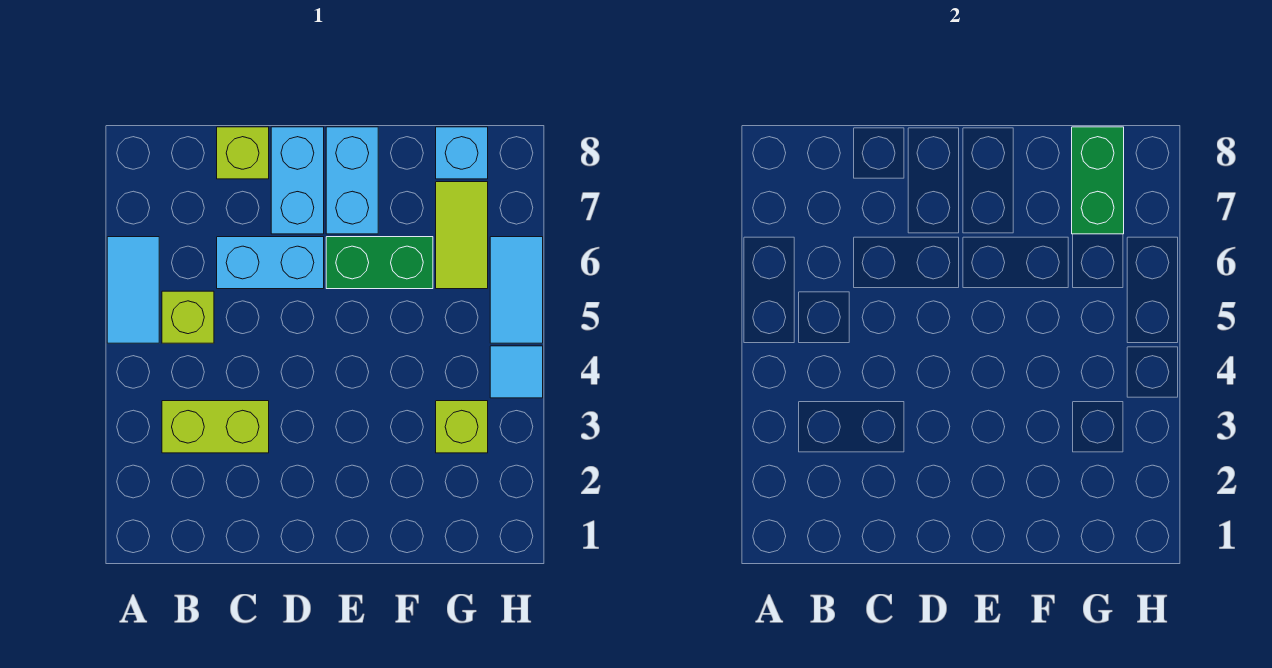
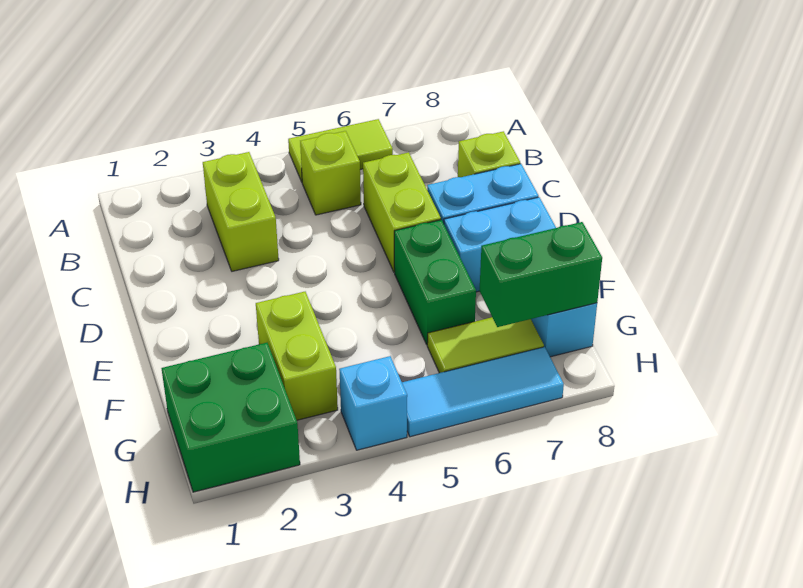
cyan tile A5:A6 level 1 -> lime tile A5:A6 level 1
cyan brick C6:D6 level 1 -> lime brick C6:D6 level 1
none -> green brick G1:H2 level 1
lime brick G3 level 1 -> lime brick F3:G3 level 1
cyan tile H4 level 1 -> cyan brick H4 level 1
cyan tile H5:H6 level 1 -> cyan tile H5:H7 level 1

